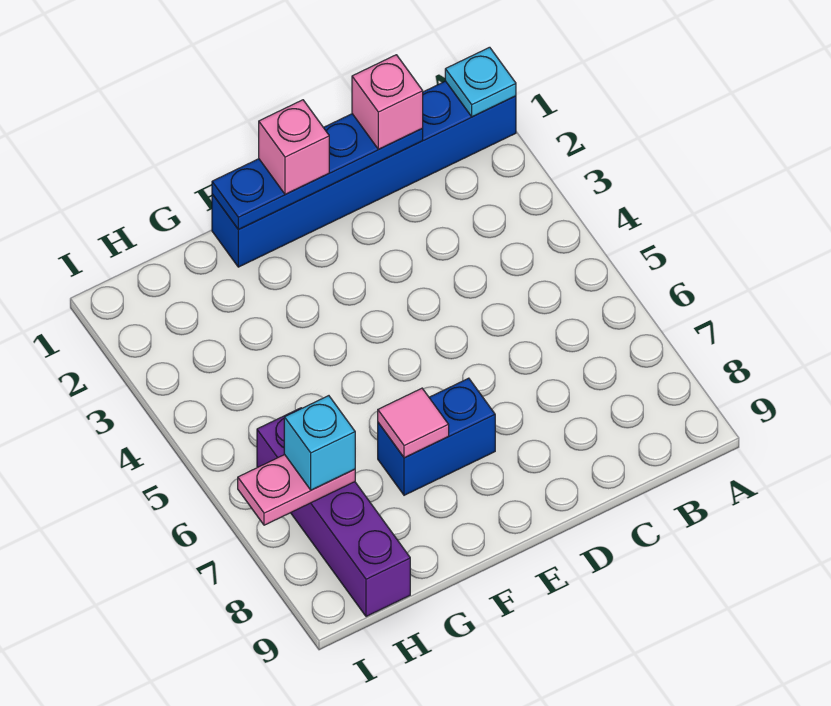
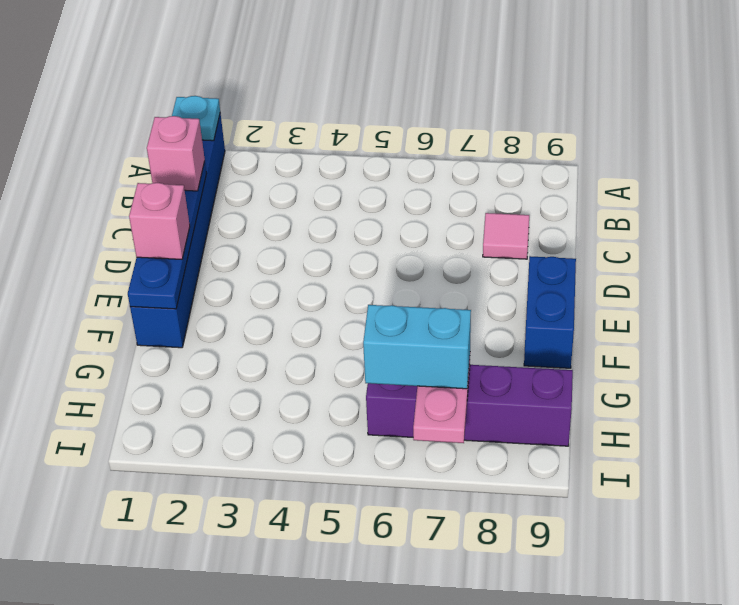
blue brick E7:F7 level 1 -> blue brick E9:F9 level 1
pink tile F7 level 2 -> pink tile C8 level 1
cyan brick H7 level 3 -> cyan brick H6:H7 level 3

